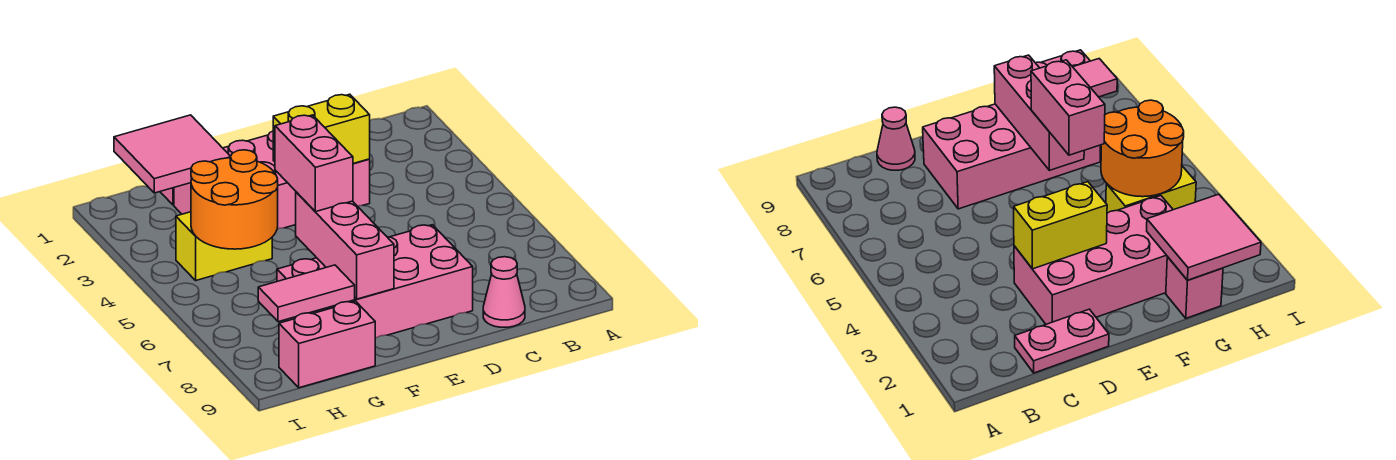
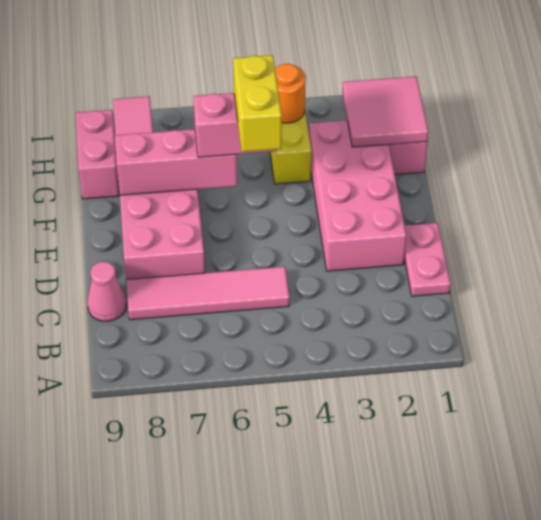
none -> pink tile C5:C8 level 1
yellow brick D3:E3 level 2 -> yellow brick E5:F5 level 4
orange round brick G4:H5 level 2 -> orange round brick H4 level 2

